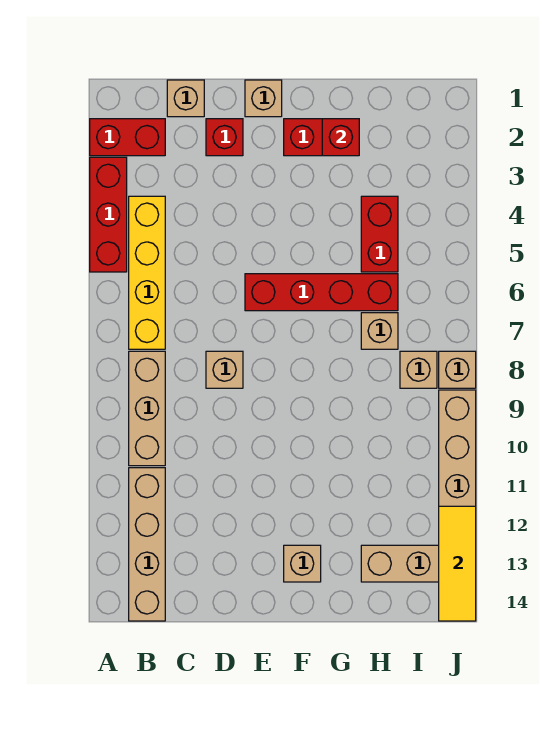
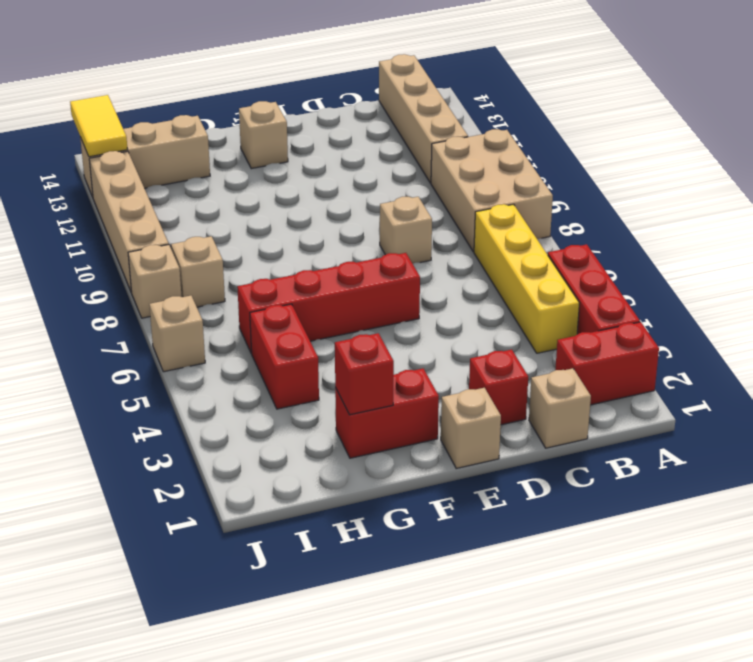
tan brick B8:B10 level 1 -> tan brick A8:B10 level 1
tan brick H7 level 1 -> tan brick J6 level 1
yellow tile J12:J14 level 2 -> yellow tile J13:J14 level 2

